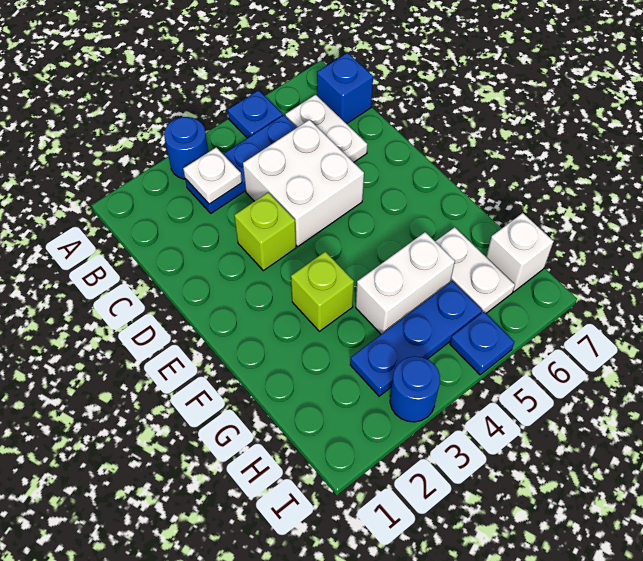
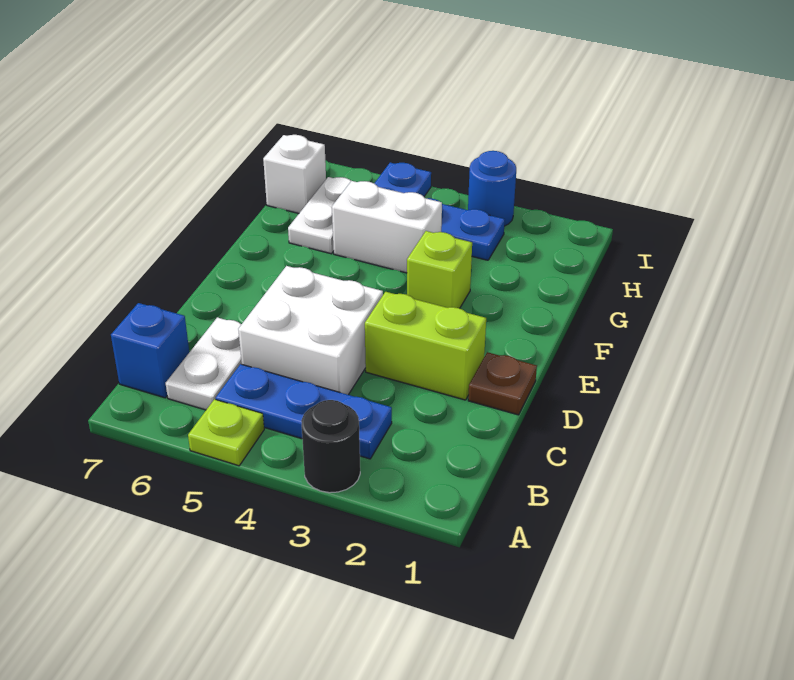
blue round brick A3 level 1 -> black round brick A3 level 1
blue plate A5 level 1 -> lime plate A5 level 1
white plate B3 level 2 -> none
none -> brown plate D1 level 1
lime brick D3 level 1 -> lime brick D2:D3 level 1

